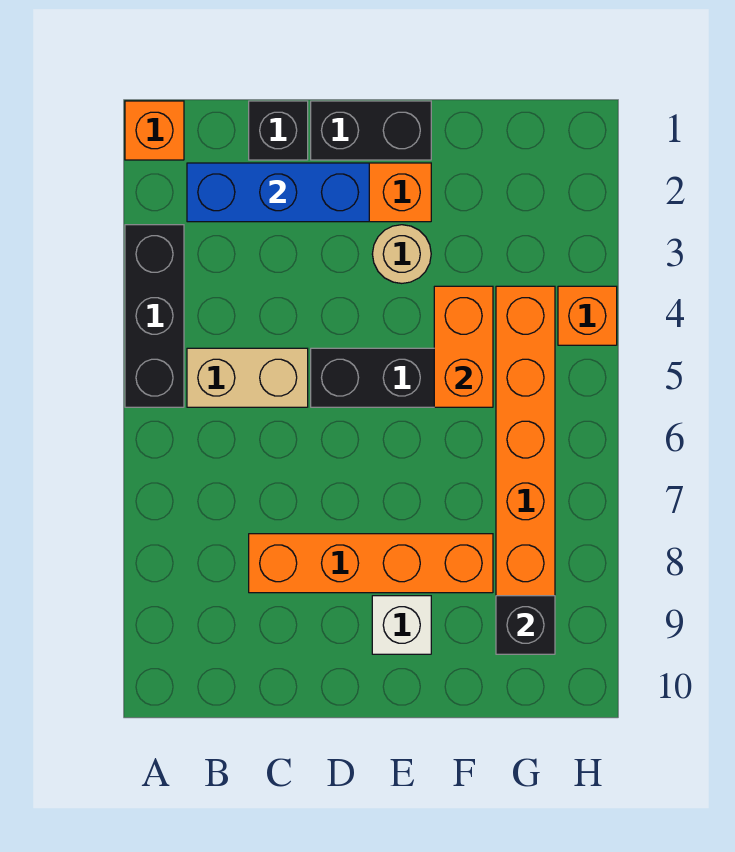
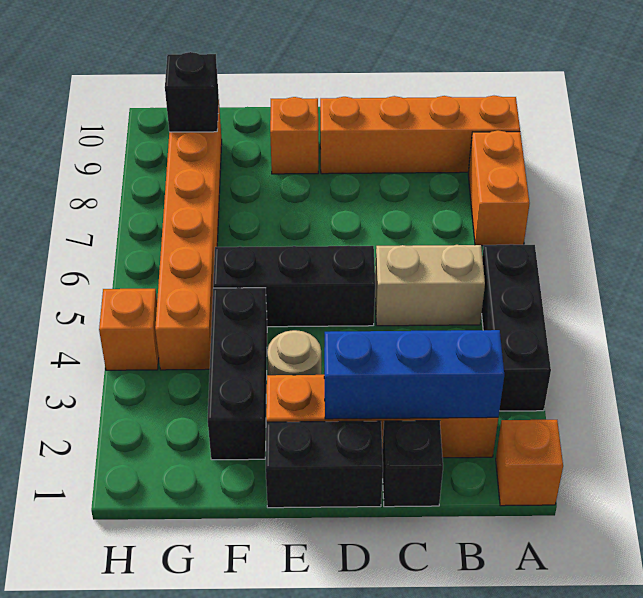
orange brick C8:F8 level 1 -> orange brick A9:D9 level 1
white brick E9 level 1 -> orange brick E9 level 1
none -> black brick F2:F4 level 1
orange brick F4:F5 level 2 -> orange brick A7:A8 level 1

